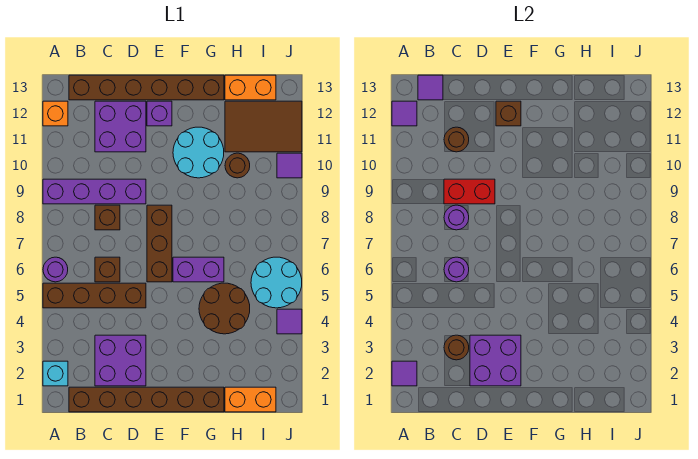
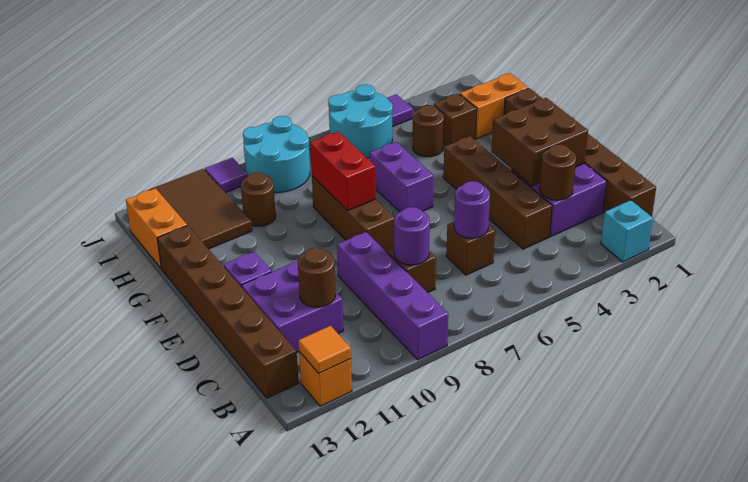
purple tile A2 level 2 -> none
brown brick A5:D5 level 1 -> brown brick C4:F4 level 1
purple round brick A6 level 1 -> none
purple tile A12 level 2 -> orange tile A12 level 2
purple tile B13 level 2 -> none
red brick C9:D9 level 2 -> red brick F8:G8 level 2
purple brick D2:E3 level 2 -> brown brick D2:E3 level 2
brown brick E6:E8 level 1 -> brown brick E8:G8 level 1
brown brick E12 level 2 -> brown brick H3 level 1
cyan round brick F10:G11 level 1 -> cyan round brick I8:J9 level 1
brown round brick G4:H5 level 1 -> brown round brick H4 level 1
orange brick H1:I1 level 1 -> orange brick H1:H2 level 1

